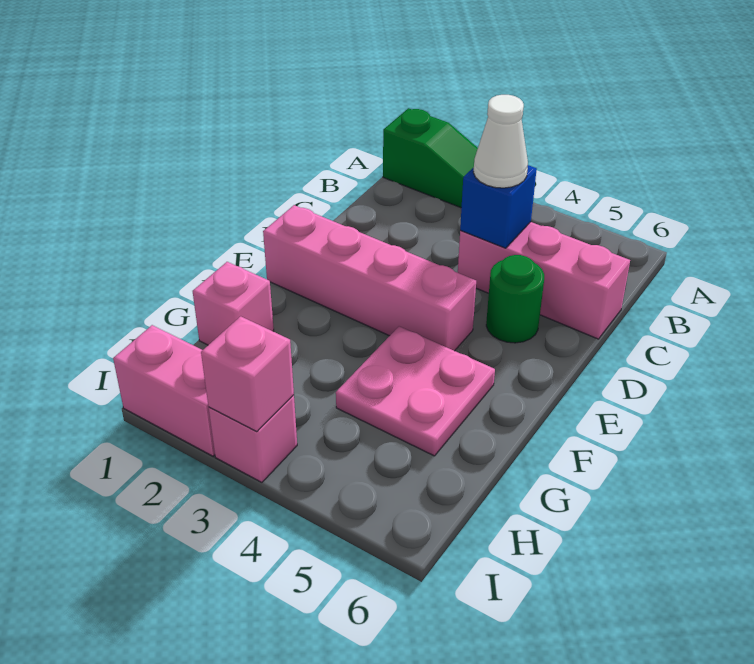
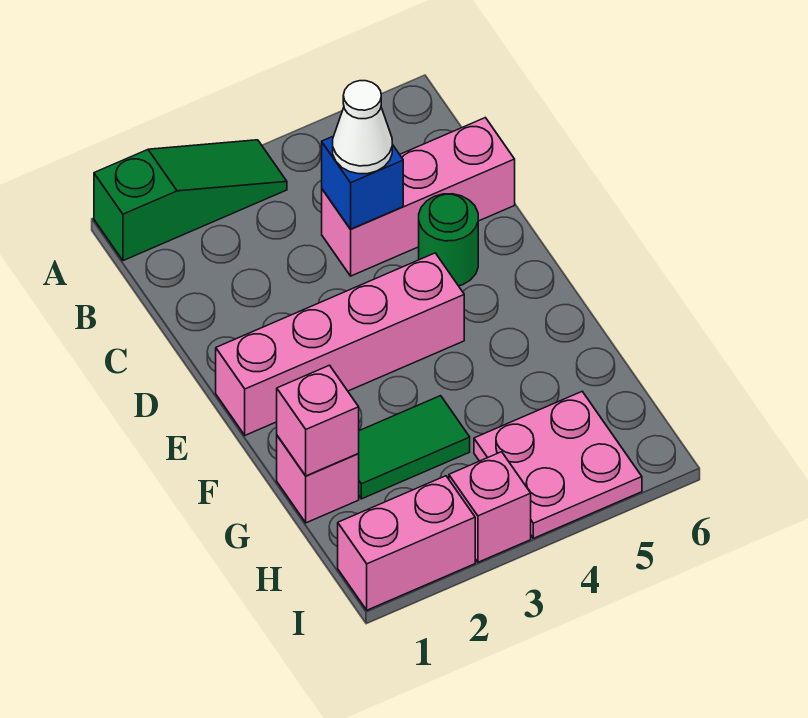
pink plate F4:G5 level 1 -> pink plate H4:I5 level 1
none -> green tile G2:G3 level 1
pink brick I3 level 2 -> pink brick G1 level 2

